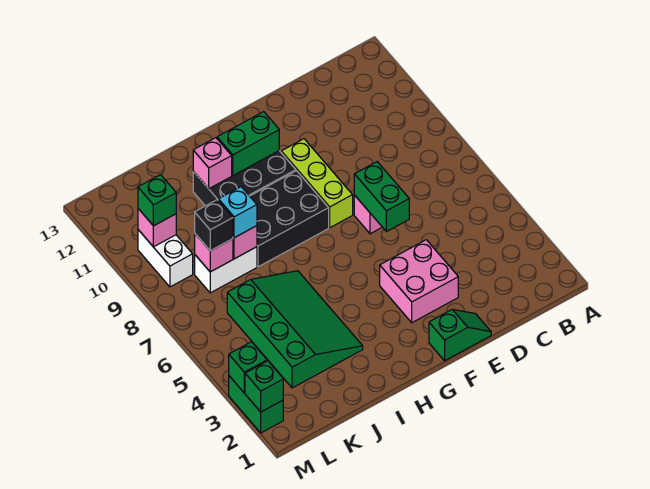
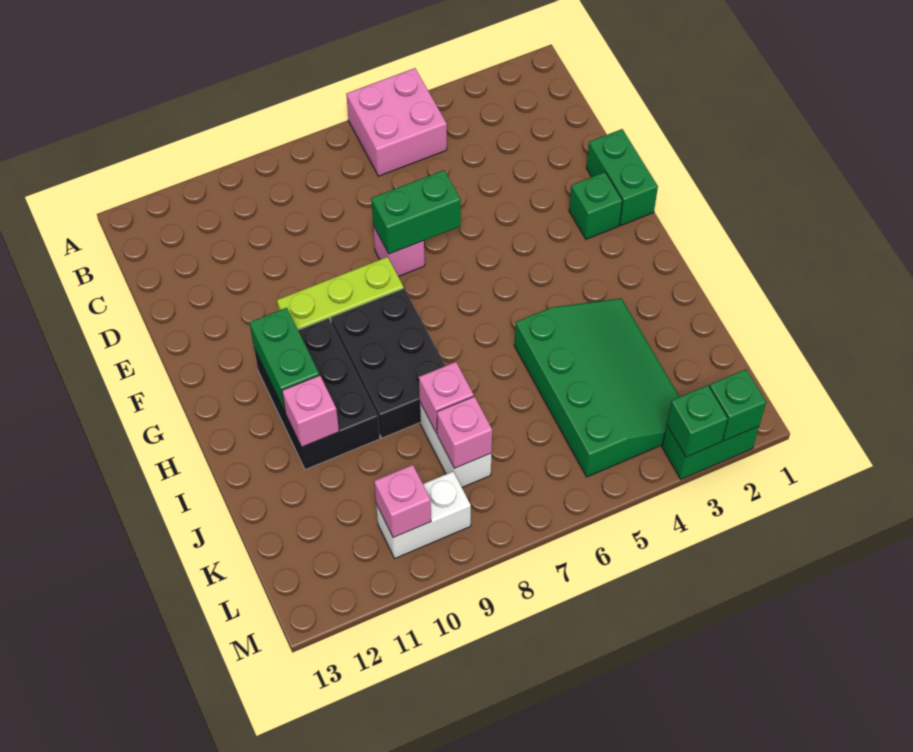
green slope E1:F1 level 1 top F -> green brick E1:F1 level 1
pink brick E3:F4 level 1 -> pink brick A5:B6 level 1
green slope I3:K6 level 1 top K -> green slope I3:L5 level 1 top 5
cyan brick J8 level 3 -> none
black brick K8 level 3 -> none
green brick L10 level 3 -> green brick F2 level 1

